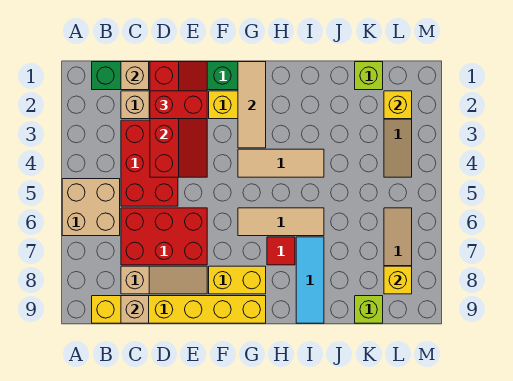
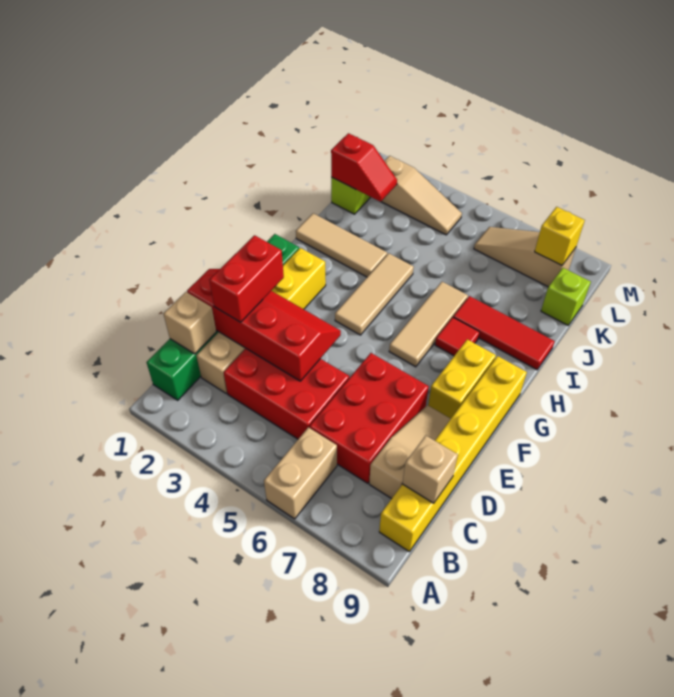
tan brick A5:B6 level 1 -> tan brick A6:B6 level 1
tan tile G1:G3 level 2 -> tan tile I1:I3 level 1
cyan tile I7:I9 level 1 -> red tile I7:I9 level 1
none -> red slope K1:K2 level 2 top 1
yellow brick L2 level 2 -> none

